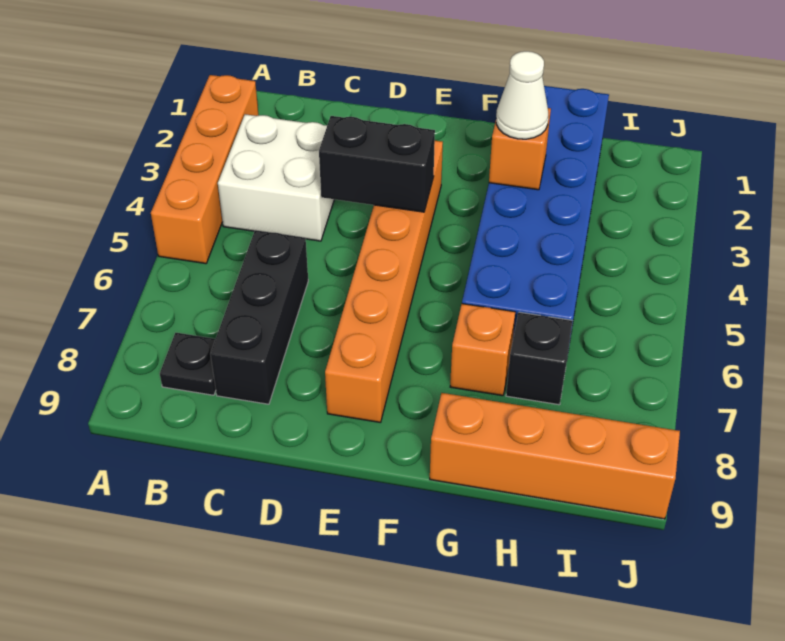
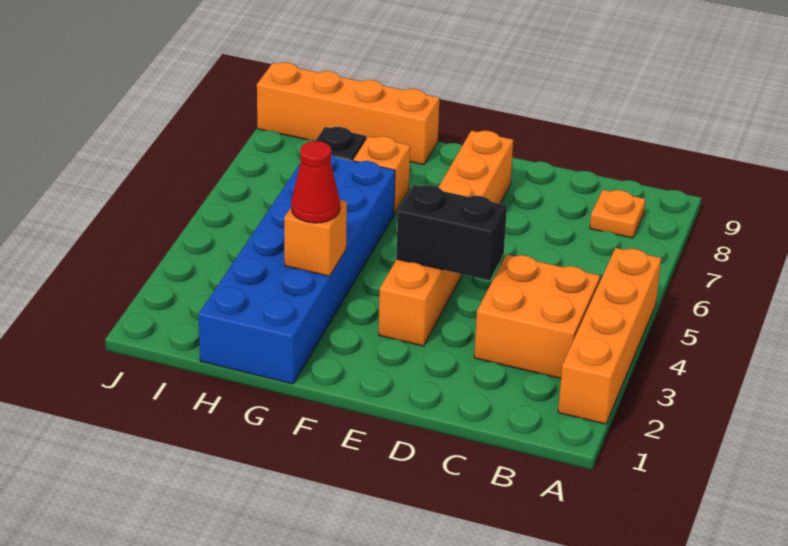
white brick B3:C4 level 1 -> orange brick B3:C4 level 1
black plate B8 level 1 -> orange plate B8 level 1
black brick C6:C8 level 1 -> none
white cone G3 level 3 -> red cone G3 level 3

